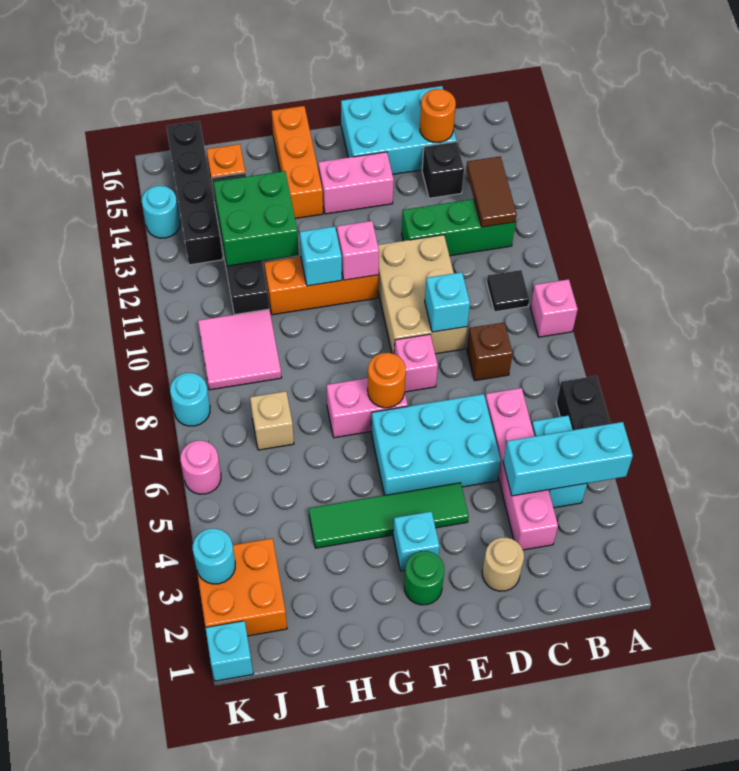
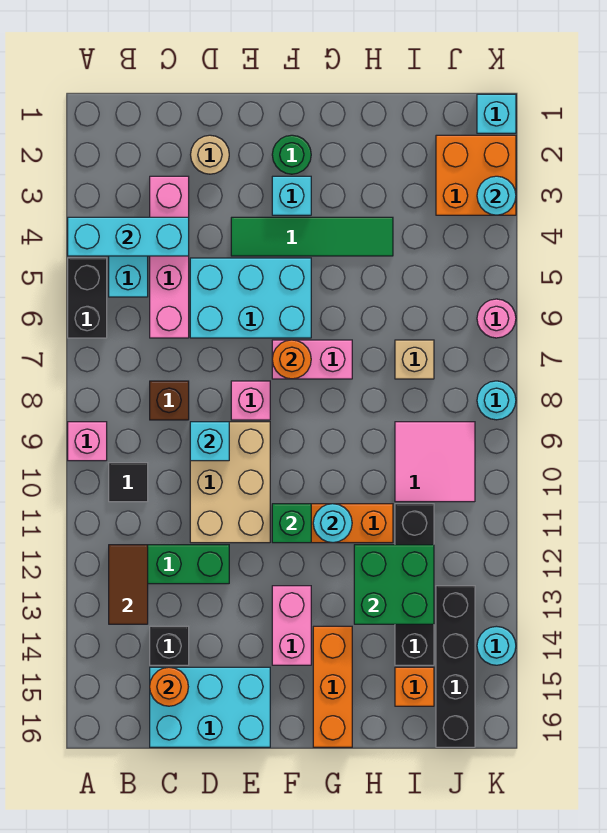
pink brick E14:F14 level 1 -> pink brick F13:F14 level 1
pink brick F11 level 2 -> green brick F11 level 2
cyan brick G11 level 2 -> cyan round brick G11 level 2

